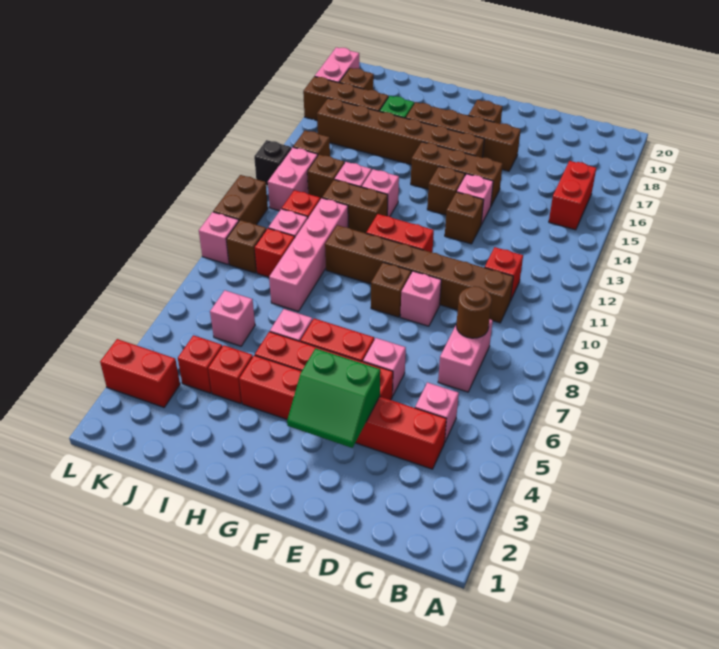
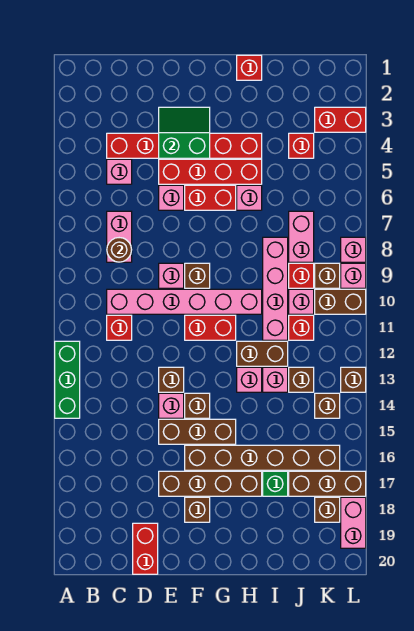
none -> green brick A12:A14 level 1
red brick B15:B16 level 1 -> red brick D19:D20 level 1
brown brick C10:H10 level 1 -> pink brick C10:H10 level 1
red brick I4 level 1 -> red brick H1 level 1
pink brick J6 level 1 -> pink brick L8 level 1
pink brick K12:K13 level 1 -> pink brick J7:J8 level 1
brown brick L10:L11 level 1 -> brown brick K10:L10 level 1
black brick L13 level 1 -> brown brick L13 level 1

